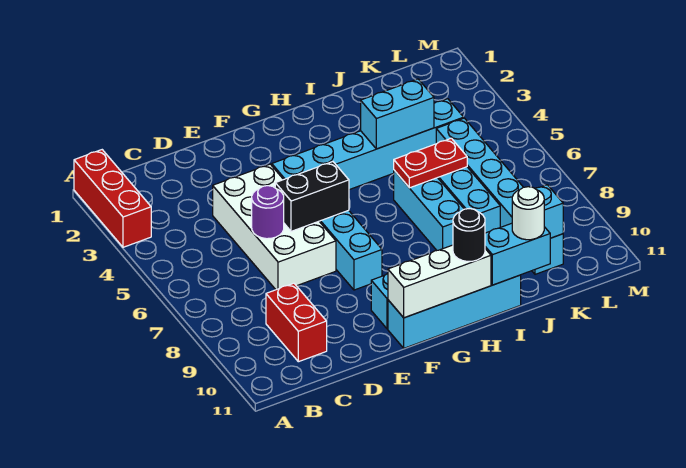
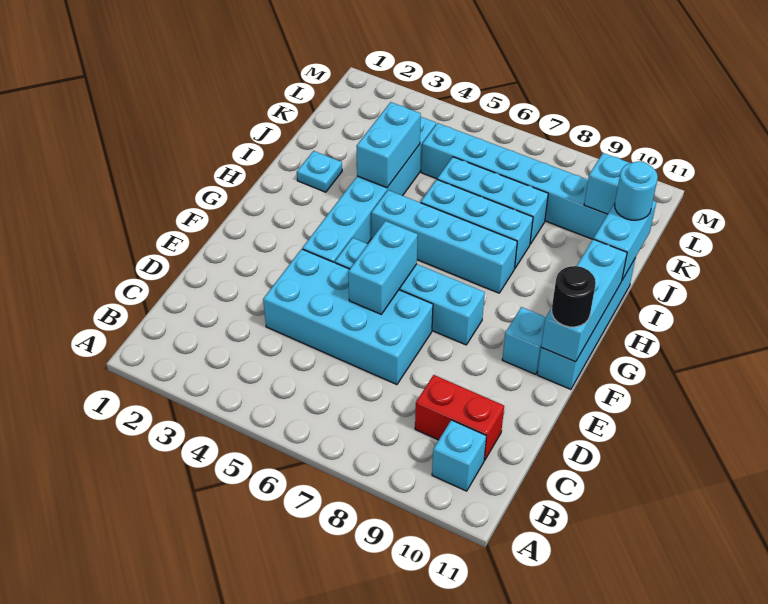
red brick A1:A3 level 1 -> none
none -> cyan brick B10 level 1
white brick D4:E7 level 1 -> cyan brick D4:E7 level 1
purple round brick D6 level 2 -> none
black brick E6:F6 level 2 -> cyan brick E6:F6 level 2
white brick F11:H11 level 2 -> cyan brick F11:H11 level 2
none -> cyan brick H5:H8 level 1
black round brick H11 level 3 -> black round brick F11 level 3
none -> cyan plate I2 level 1
red plate I6:J6 level 2 -> none
white round brick J11 level 3 -> cyan round brick J11 level 3

